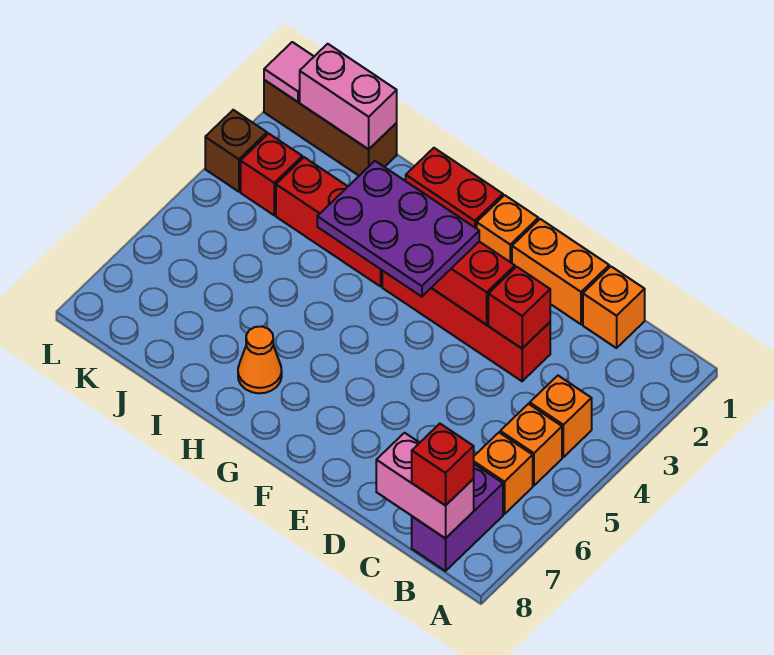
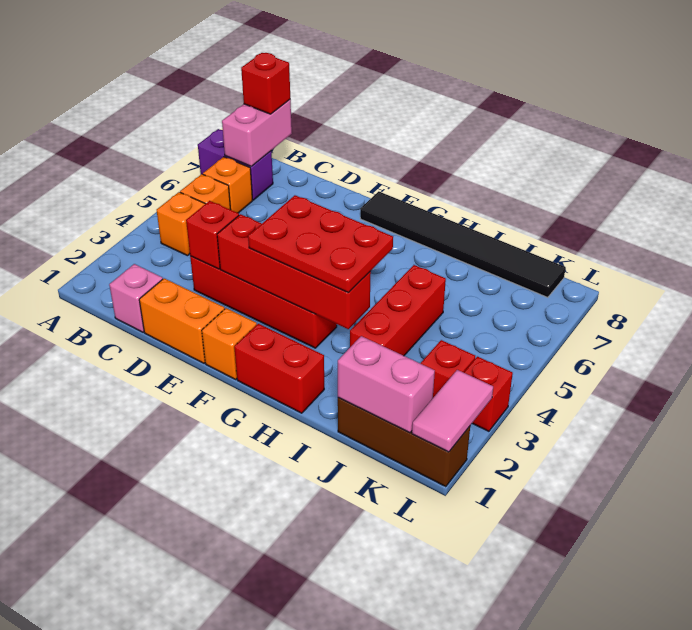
purple brick B7:B8 level 1 -> purple brick A7:B7 level 1
pink brick B8:C8 level 2 -> pink brick B7:B8 level 2
orange brick C1 level 1 -> pink brick C1 level 1
purple plate F3:H4 level 3 -> red plate F3:H4 level 3
none -> black tile F8:K8 level 1
red brick H3:J3 level 1 -> red brick I3:I5 level 1
orange cone H7 level 1 -> none
pink tile L1 level 2 -> pink tile L1:L2 level 2
brown brick L3 level 1 -> red brick L3 level 1

